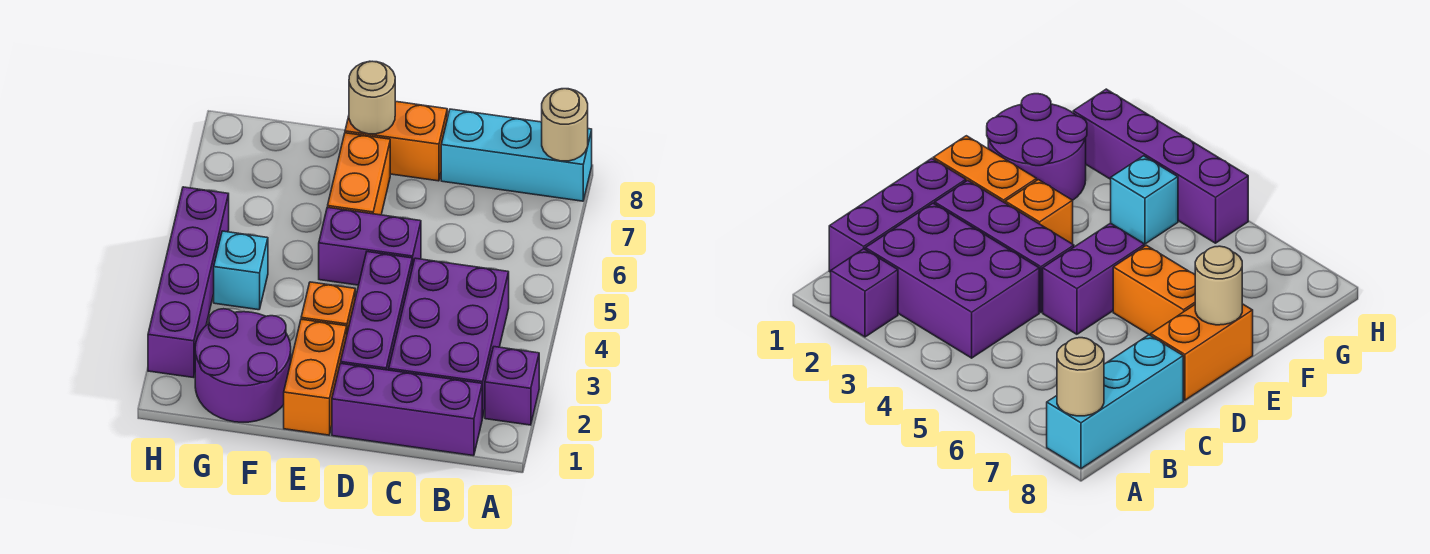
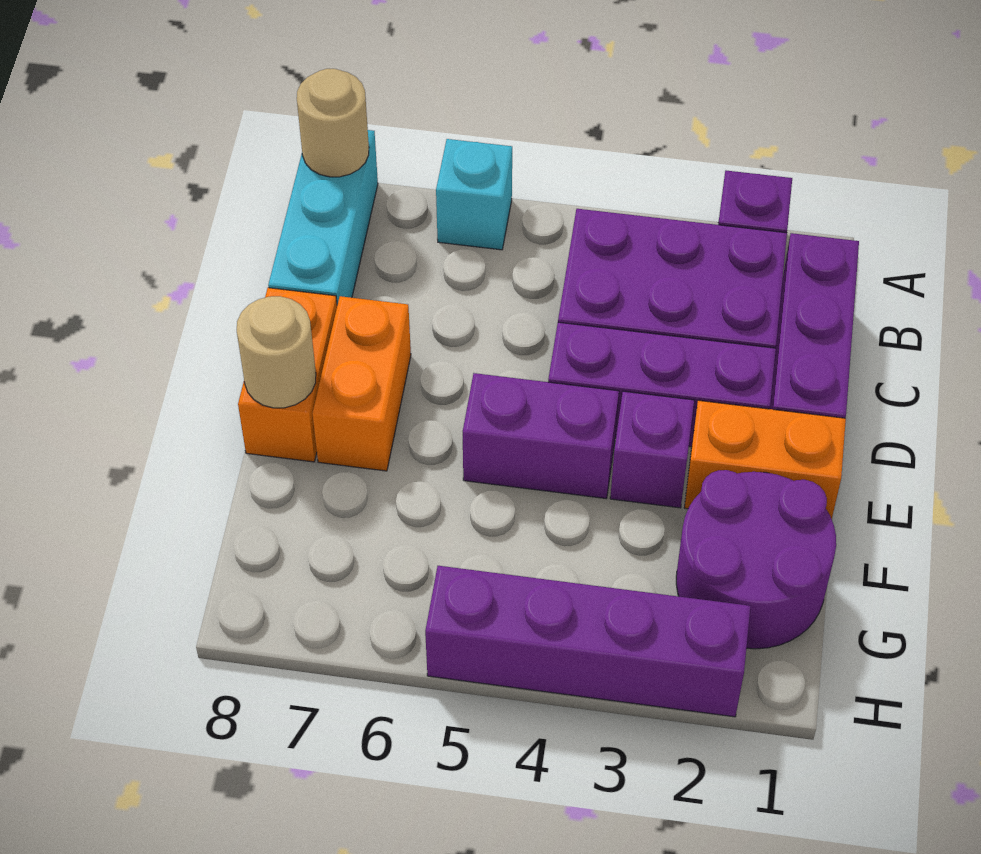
purple brick D5:E5 level 1 -> purple brick E4:E5 level 1
orange brick E3 level 1 -> purple brick E3 level 1
orange brick E6:E7 level 1 -> orange brick D7:E7 level 1
cyan brick G4 level 1 -> cyan brick A6 level 1

